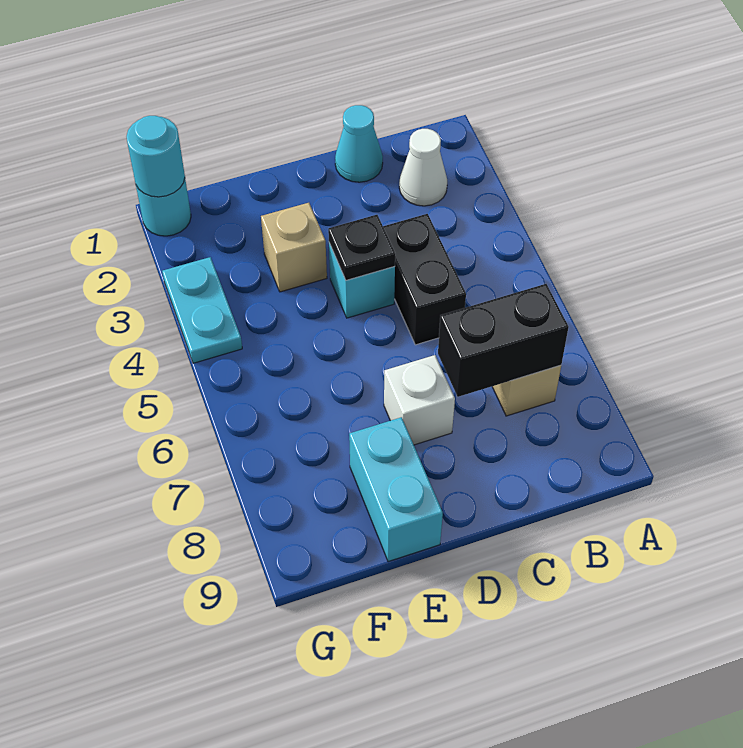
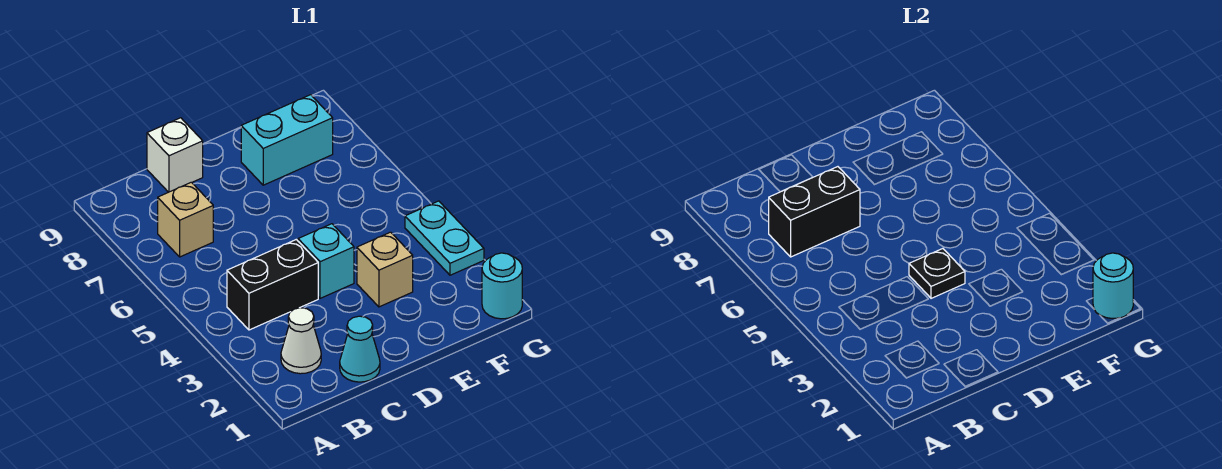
black brick C4:C5 level 1 -> black brick B4:C4 level 1
white brick D7 level 1 -> white brick C9 level 1
cyan brick E8:E9 level 1 -> cyan brick E8:F8 level 1

